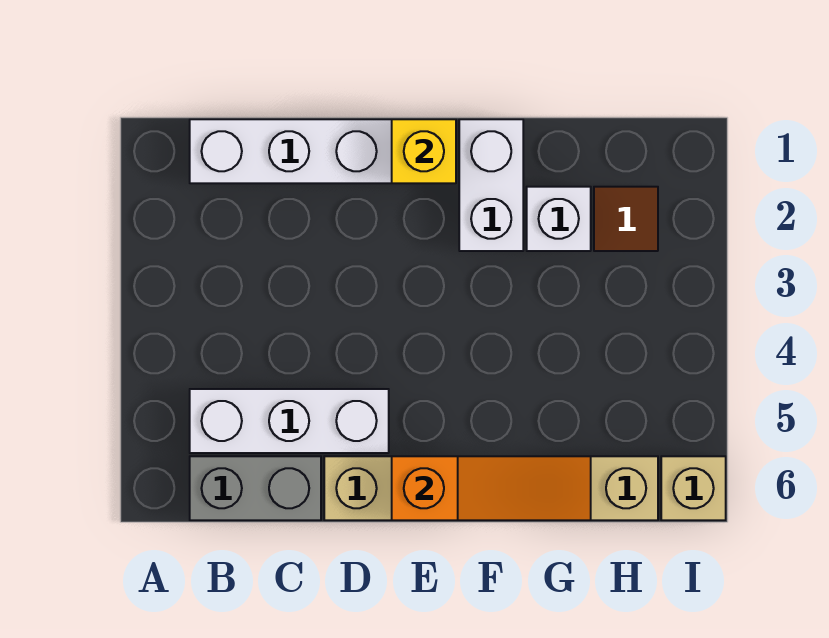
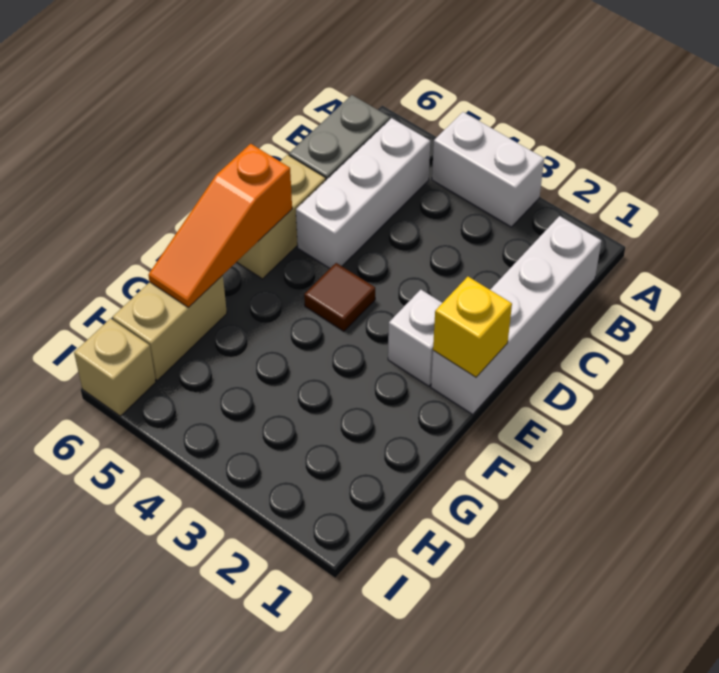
white brick F1:F2 level 1 -> white brick A3:A4 level 1
white brick G2 level 1 -> white brick E2 level 1
brown tile H2 level 1 -> brown tile E4 level 1

